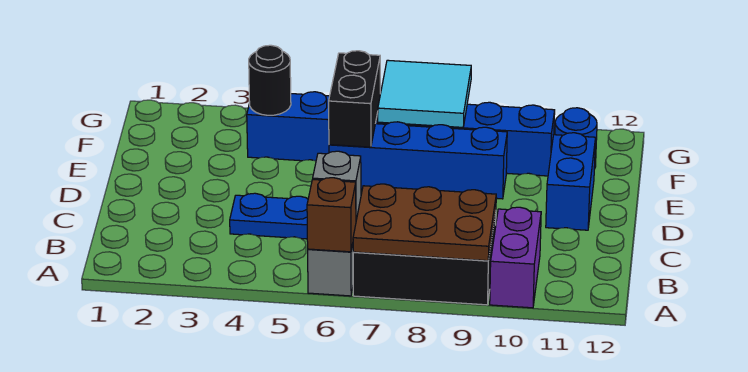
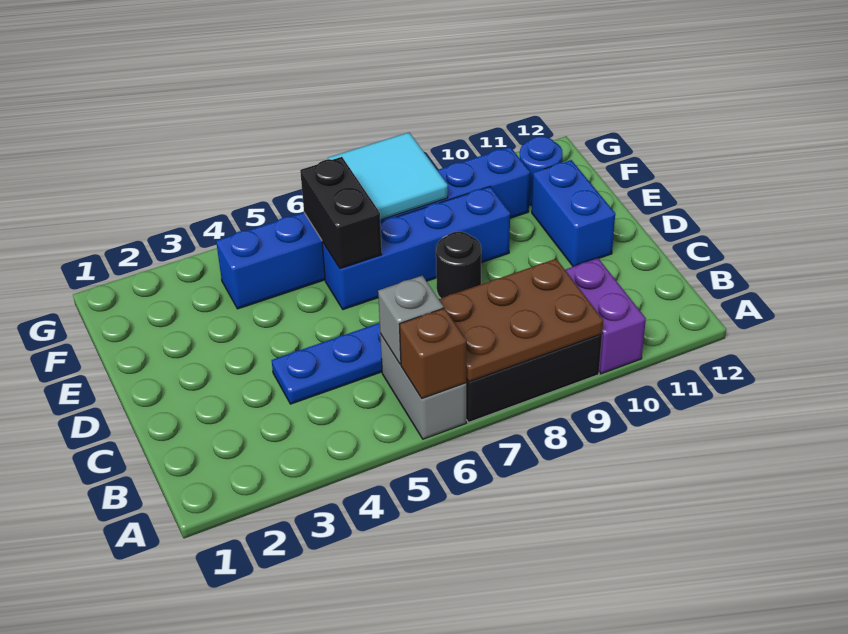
black round brick F4 level 2 -> black round brick D8 level 1

